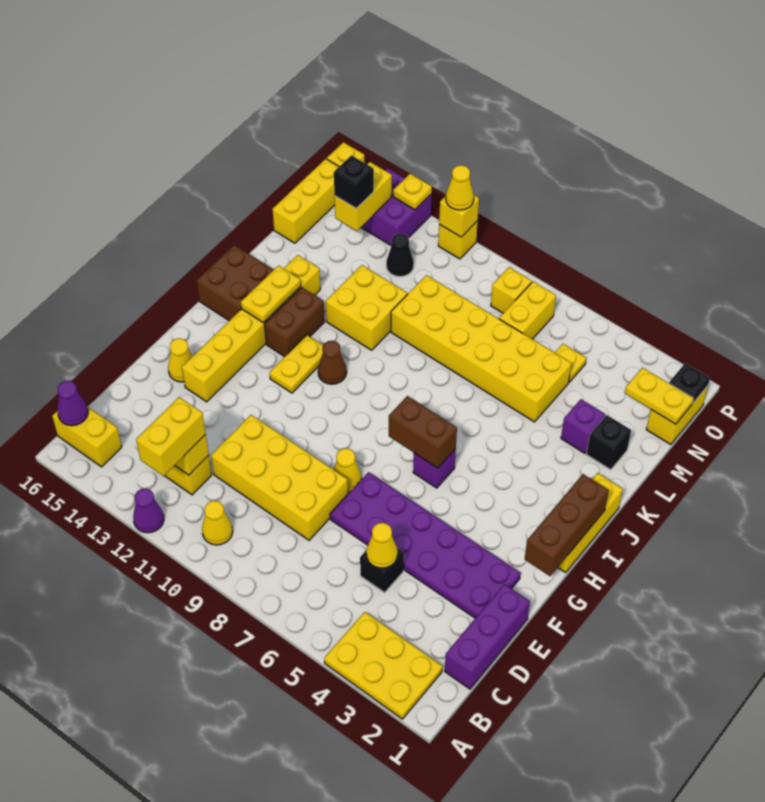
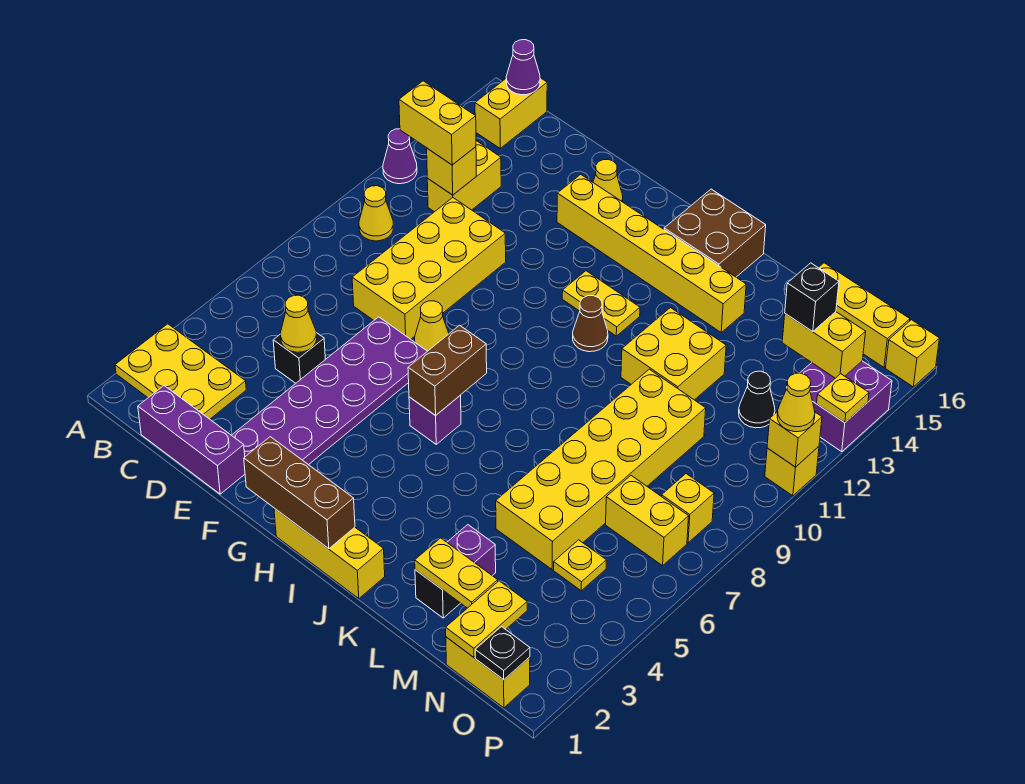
yellow plate A2:B4 level 1 -> yellow plate A2:C3 level 1
brown brick I13:J13 level 1 -> none
yellow plate I14:J14 level 2 -> yellow plate L2:M2 level 2

